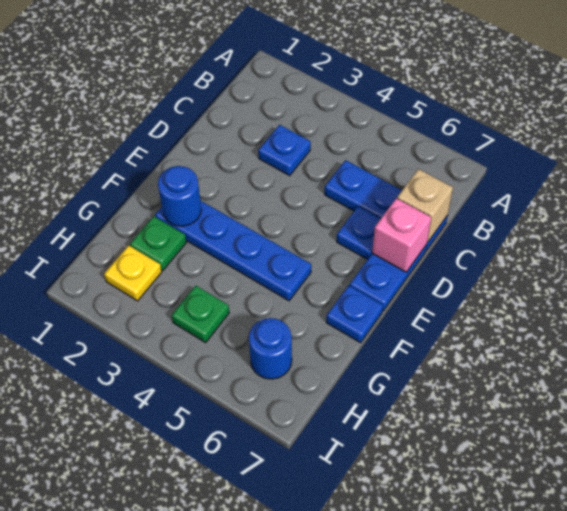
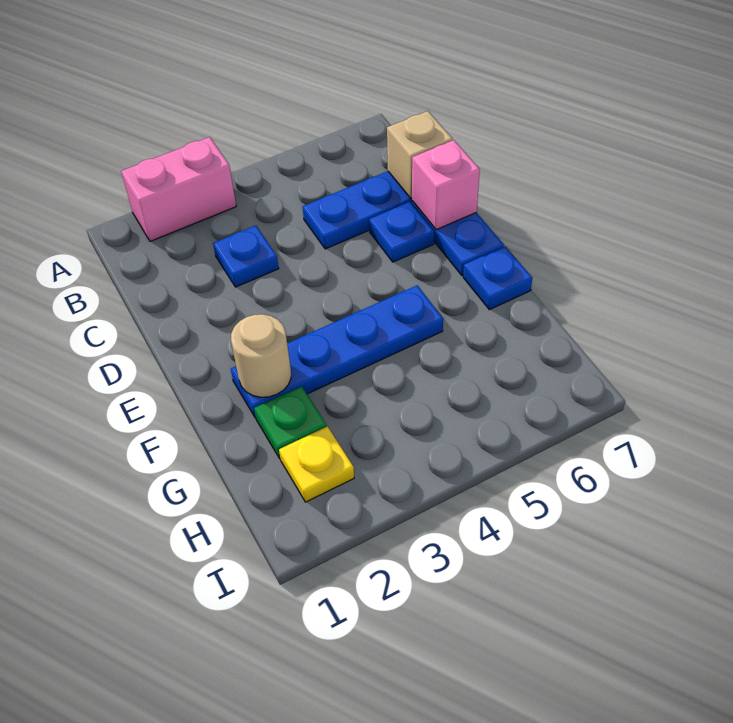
none -> pink brick A2:A3 level 1
blue round brick F2 level 2 -> tan round brick F2 level 2
green plate H4 level 1 -> none
blue round brick H6 level 1 -> none

